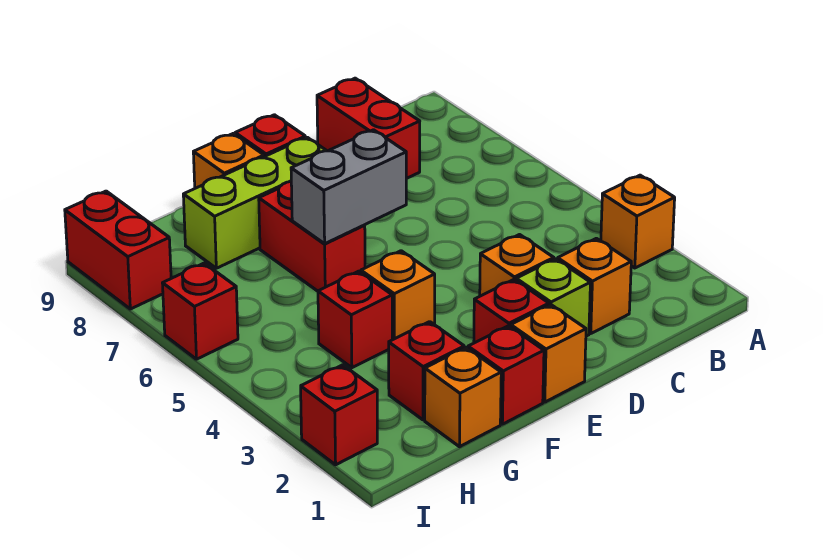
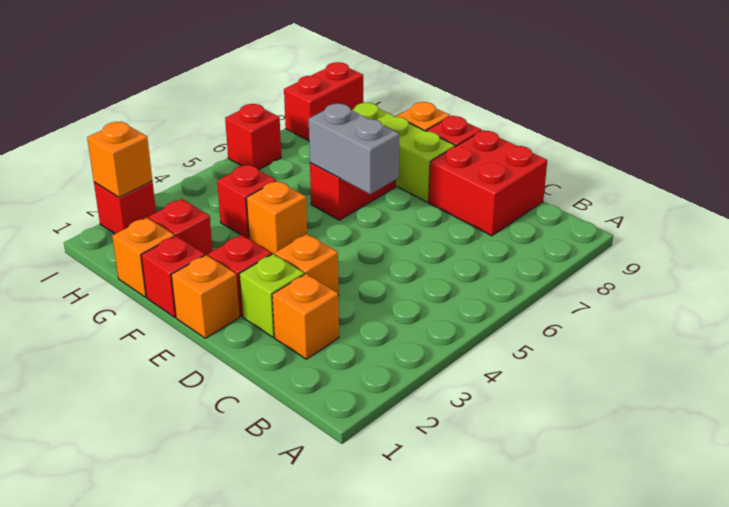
orange brick A3 level 1 -> orange brick I2 level 2
red brick C8:C9 level 1 -> red brick C8:D9 level 1

